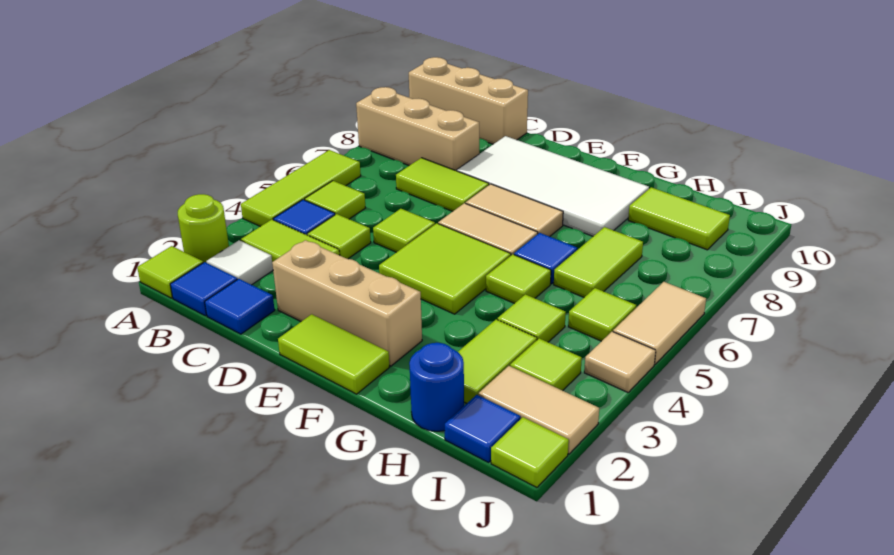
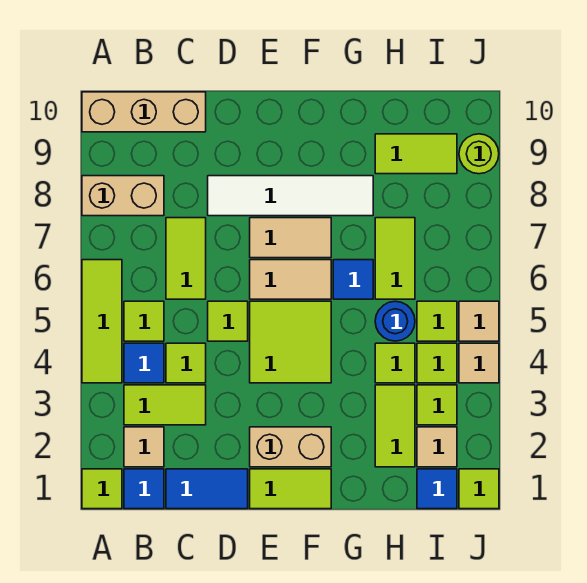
lime round brick A2 level 1 -> lime round brick J9 level 1
tan brick A8:C8 level 1 -> tan brick A8:B8 level 1
white tile B2 level 1 -> tan tile B2 level 1
blue tile C1 level 1 -> blue tile C1:D1 level 1
lime tile C7:D7 level 1 -> lime tile C6:C7 level 1
tan brick D2:F2 level 1 -> tan brick E2:F2 level 1
white tile D8:G9 level 1 -> white tile D8:G8 level 1
lime tile G5 level 1 -> lime tile I4 level 1
blue round brick H1 level 1 -> blue round brick H5 level 1
tan tile I2:J2 level 1 -> tan tile I2 level 1
tan tile J5:J6 level 1 -> tan tile J5 level 1

